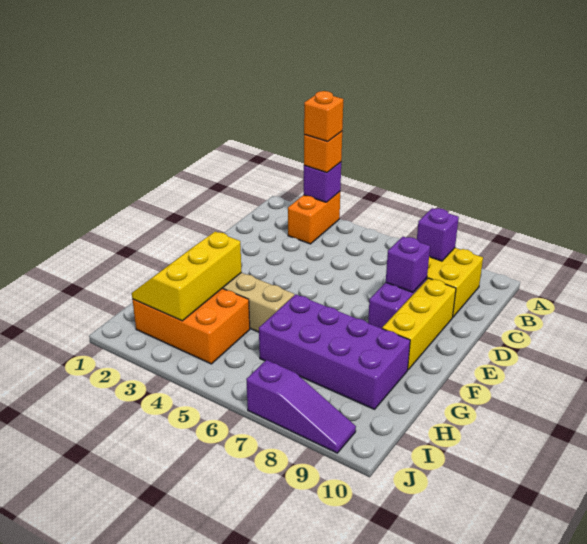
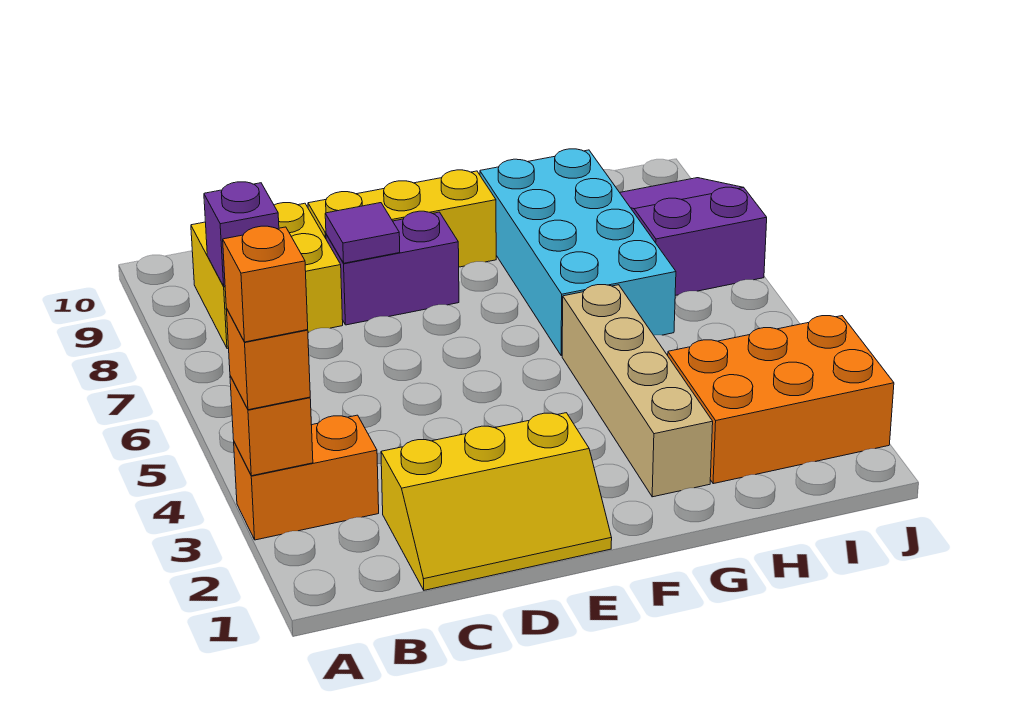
purple brick A3 level 2 -> orange brick A3 level 2
purple brick D8 level 2 -> purple tile D8 level 2
yellow slope G2:I3 level 2 top 3 -> yellow slope C1:E2 level 1 top 2
purple brick G6:H9 level 1 -> cyan brick G6:H9 level 1
orange brick H2:I4 level 1 -> orange brick H2:J3 level 1
purple slope J7:J9 level 1 top 7 -> purple slope I7:J9 level 1 top 7

